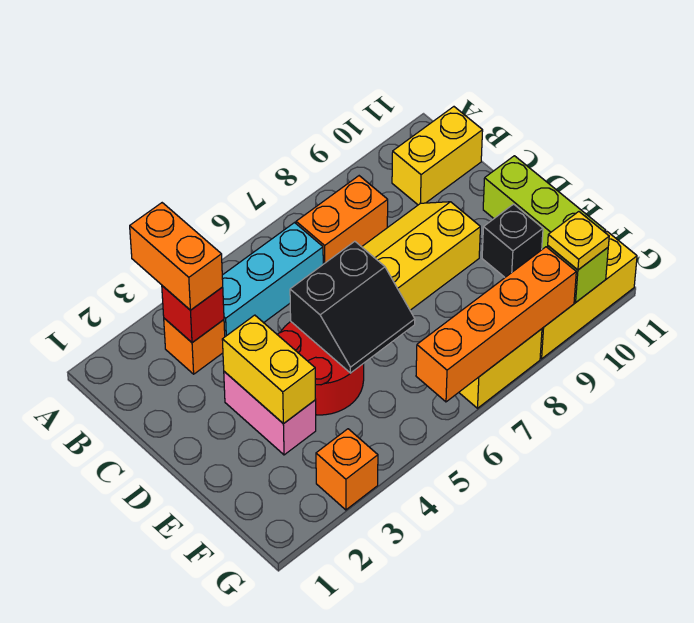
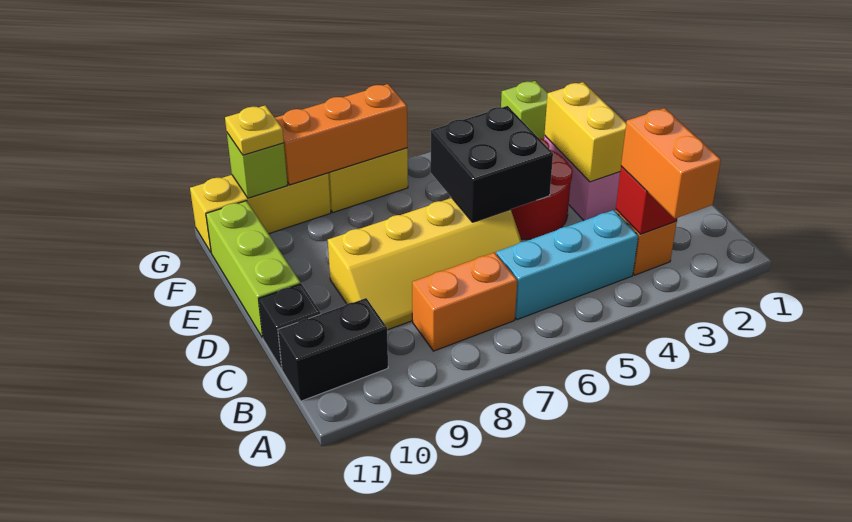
yellow brick B10:B11 level 1 -> black brick B10:B11 level 1
black slope D5:E6 level 2 top D -> black brick D5:E6 level 2
black brick E10 level 1 -> black brick C11 level 1
orange brick G3 level 1 -> lime brick G3 level 1
orange brick G6:G9 level 2 -> orange brick G7:G9 level 2

